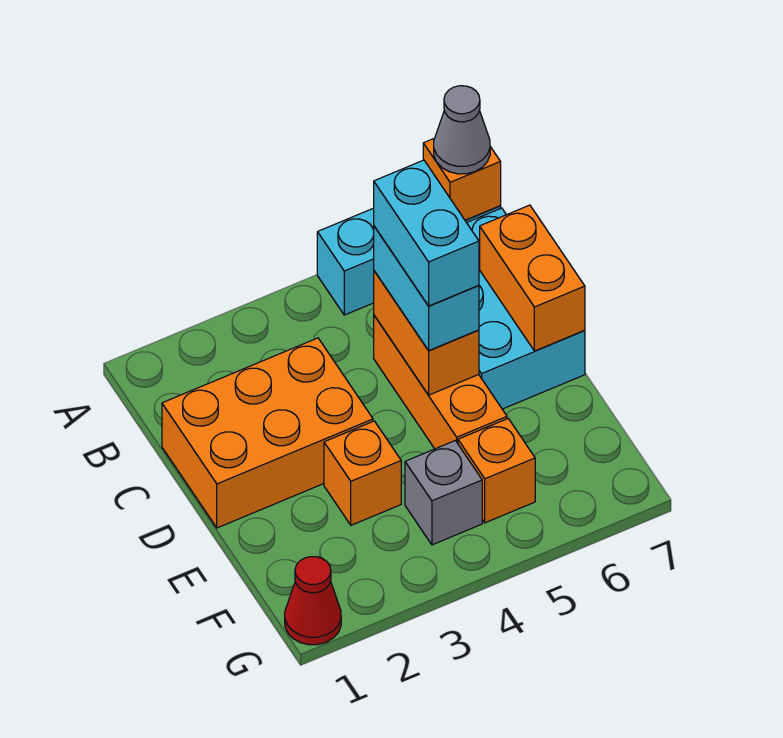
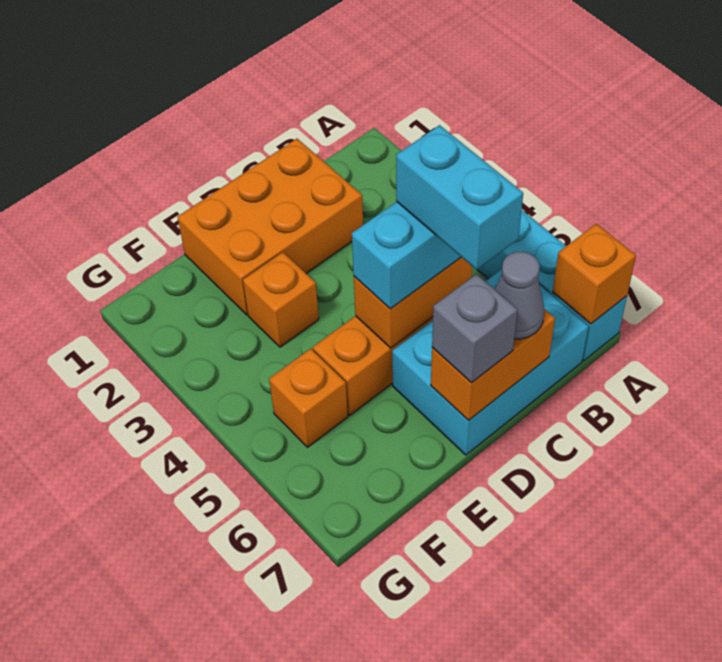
grey cone A7 level 3 -> grey cone C7 level 3
orange brick C1:D3 level 1 -> orange brick C1:E2 level 1
cyan brick C5:D5 level 4 -> cyan brick C5:C6 level 4
grey brick F4 level 1 -> grey brick D7 level 3
red cone G1 level 1 -> none

